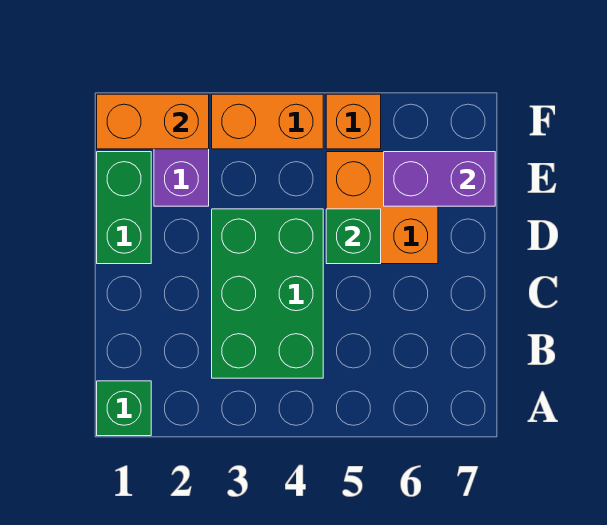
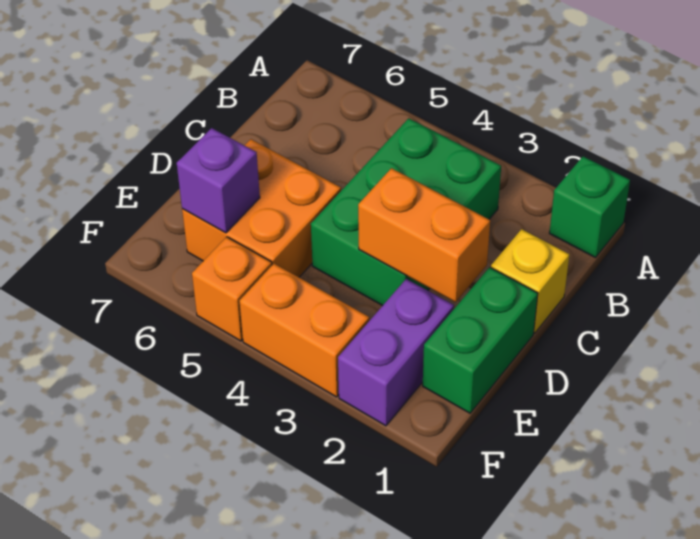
none -> yellow brick C1 level 1
green brick D5 level 2 -> none
purple brick E6:E7 level 2 -> purple brick E6 level 2
orange brick F1:F2 level 2 -> orange brick D2:D3 level 2

